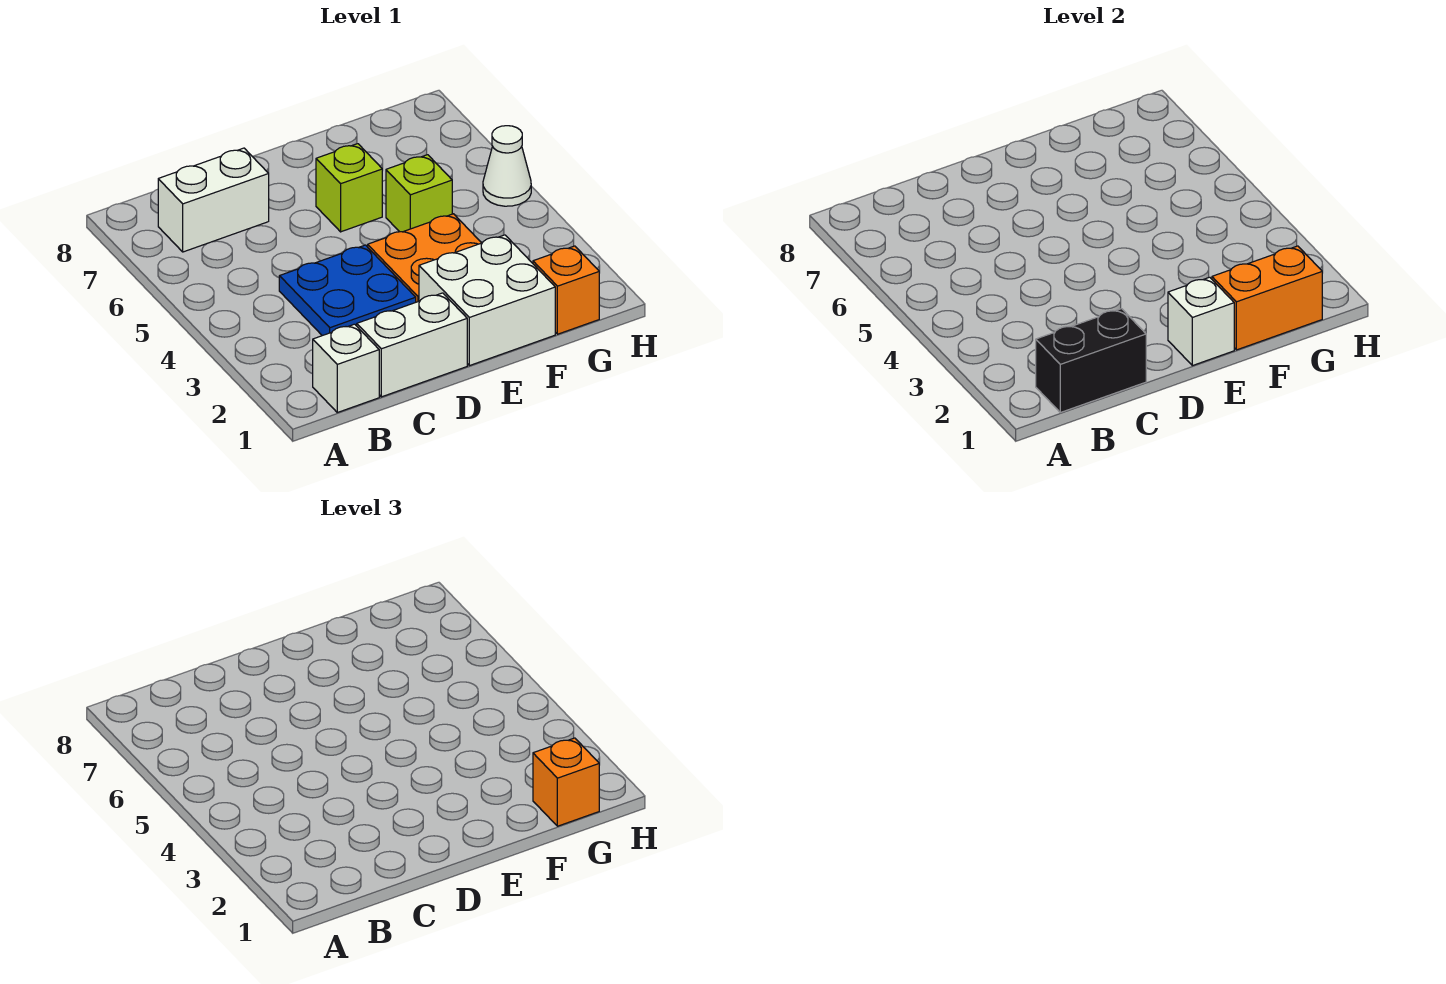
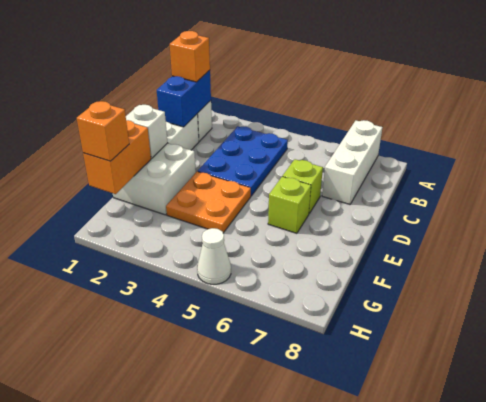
black brick B1:C1 level 2 -> blue brick B1:C1 level 2
white brick B7:C7 level 1 -> white brick A7:C7 level 1
blue plate C3:D4 level 1 -> blue plate B3:D4 level 1
lime brick F5 level 1 -> lime brick D6 level 1
orange brick G1 level 1 -> orange brick B1 level 3

